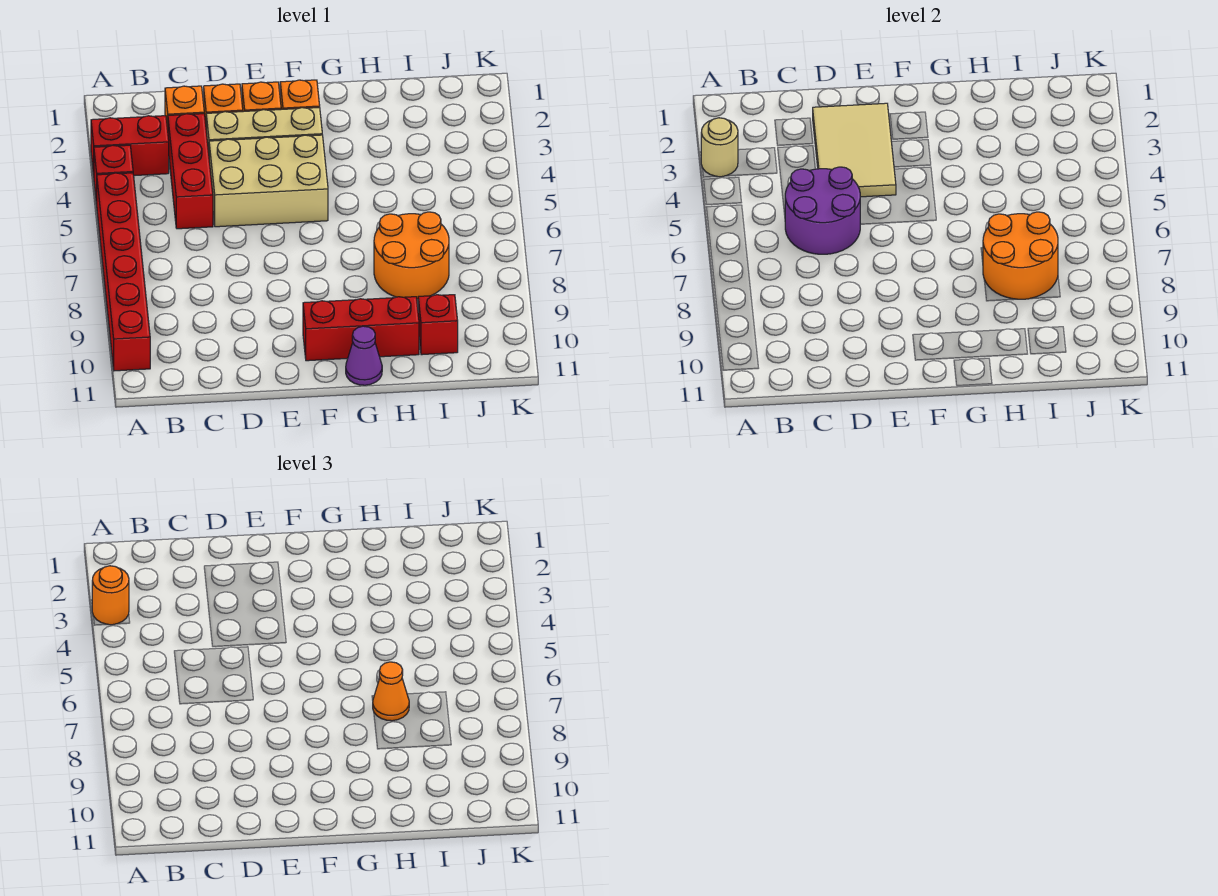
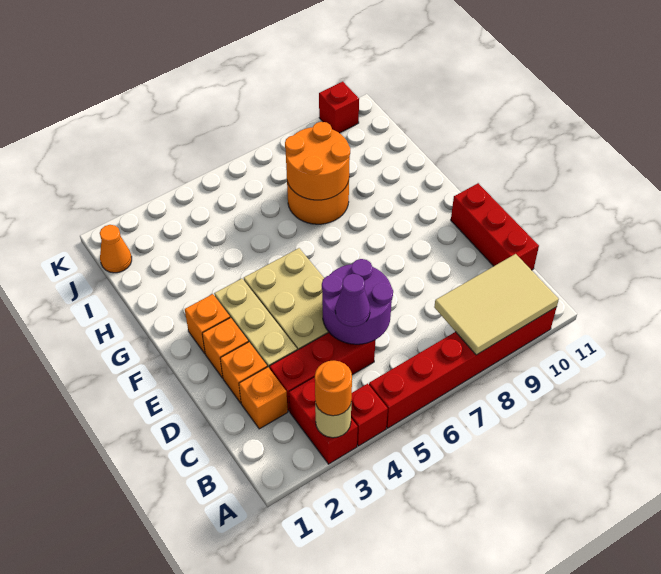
tan tile D2:E4 level 2 -> tan tile A8:B10 level 2
red brick F10:H10 level 1 -> red brick C11:E11 level 1
purple cone G11 level 1 -> purple cone C5 level 3
orange cone H7 level 3 -> orange cone J1 level 1
red brick I10 level 1 -> red brick K10 level 1

